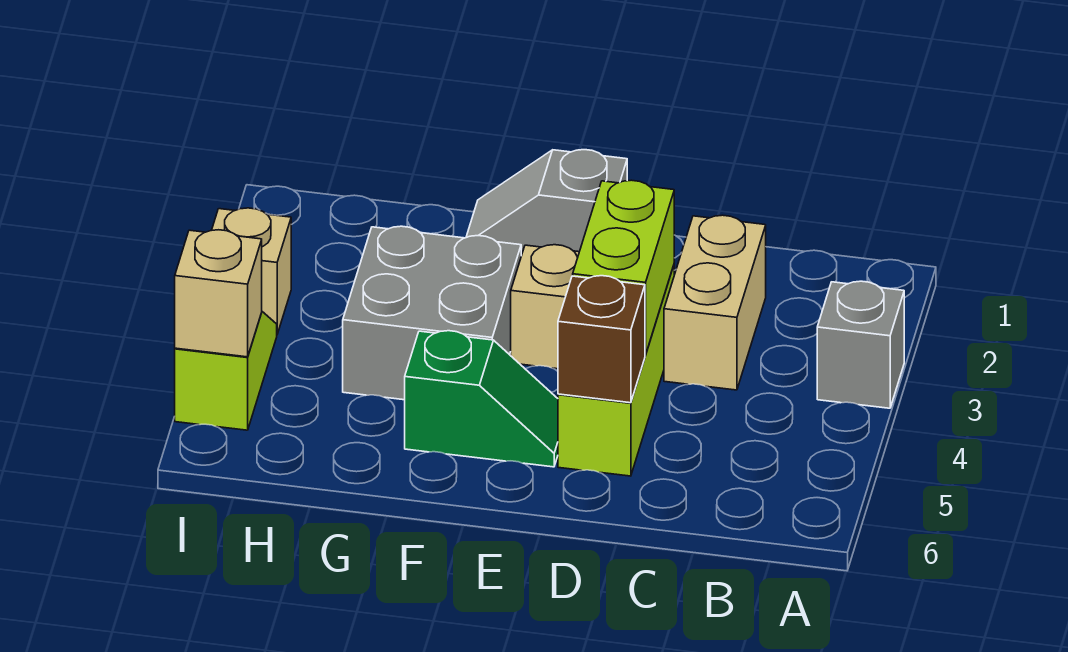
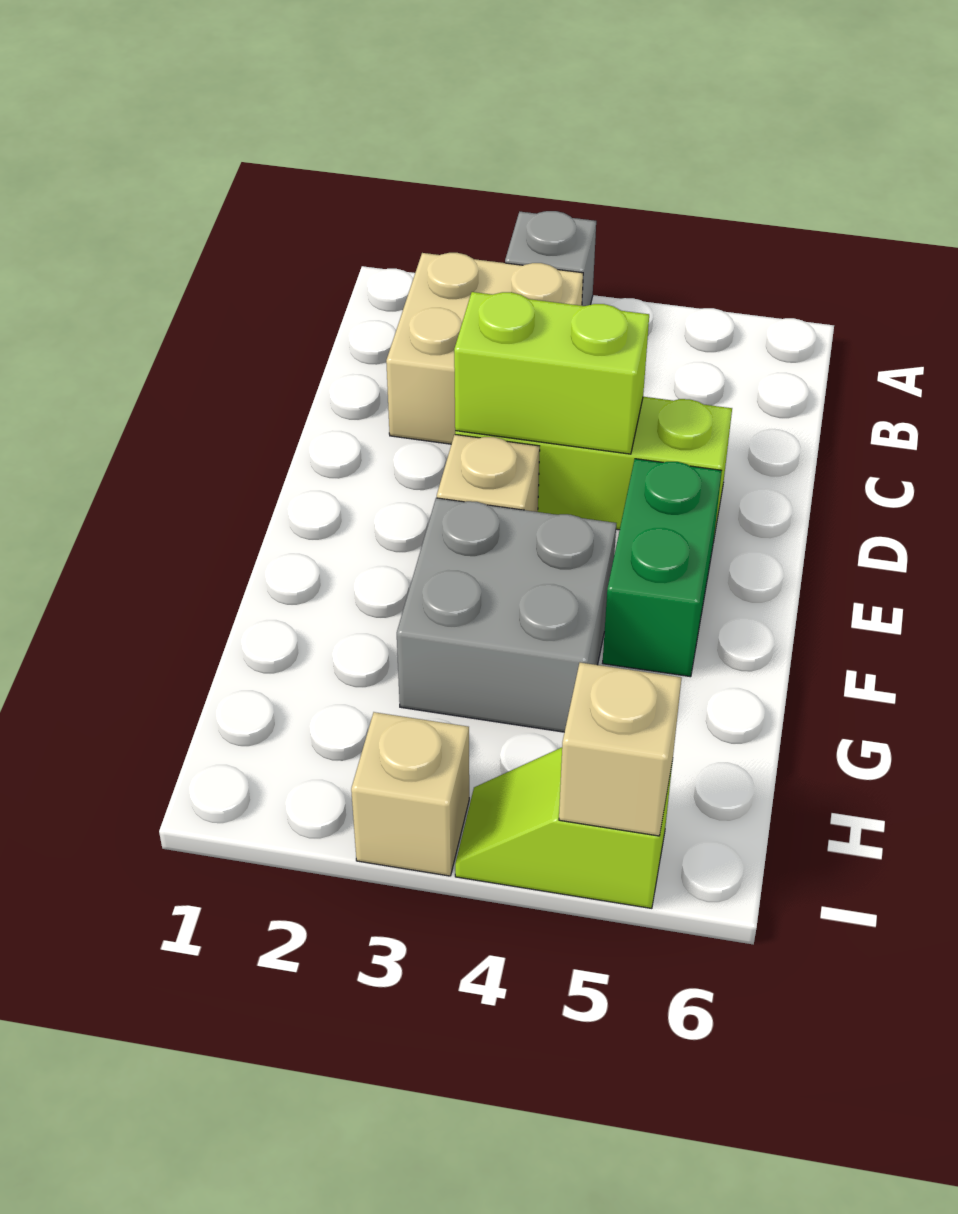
tan brick C2:C3 level 1 -> tan brick B2:C3 level 1
brown brick D5 level 2 -> none
grey slope E1:F1 level 1 top E -> none
green slope E5:F5 level 1 top F -> green brick E5:F5 level 1

